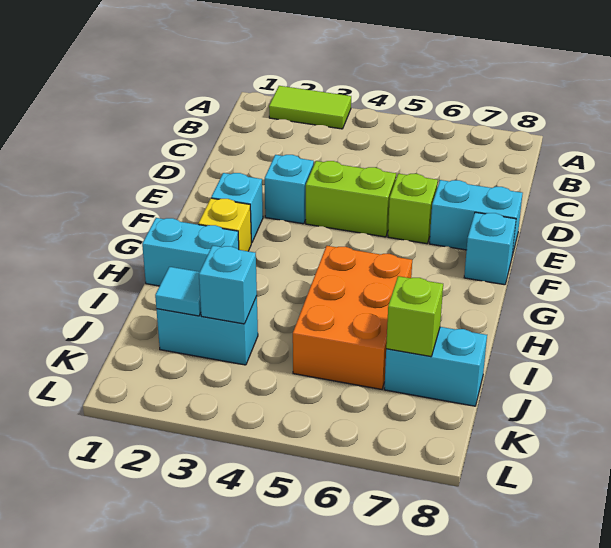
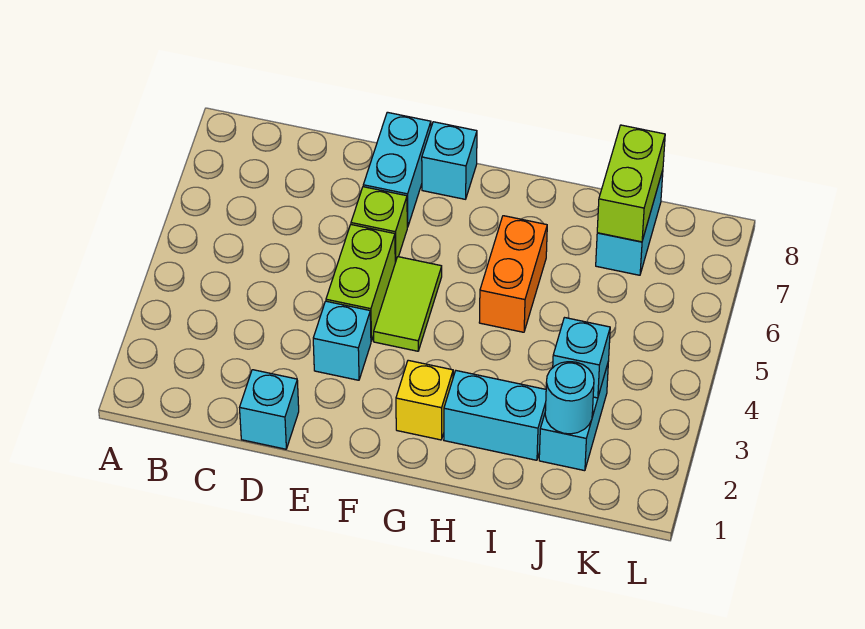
lime tile A2:A3 level 1 -> lime tile F4:F5 level 1
cyan brick F2 level 1 -> cyan brick D1 level 1
cyan brick H1:H2 level 1 -> cyan brick H2:I2 level 1
orange brick H5:J6 level 1 -> orange brick H5:H6 level 1
cyan tile J2 level 2 -> cyan round brick J2 level 2
lime brick J7 level 2 -> lime brick J7:J8 level 2

